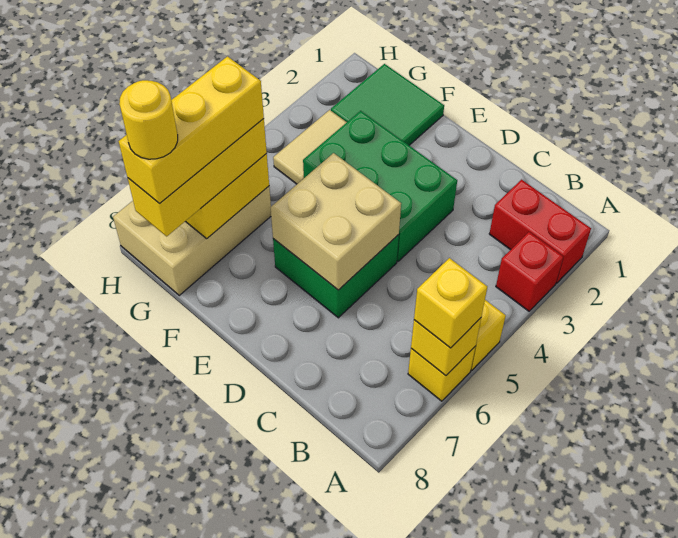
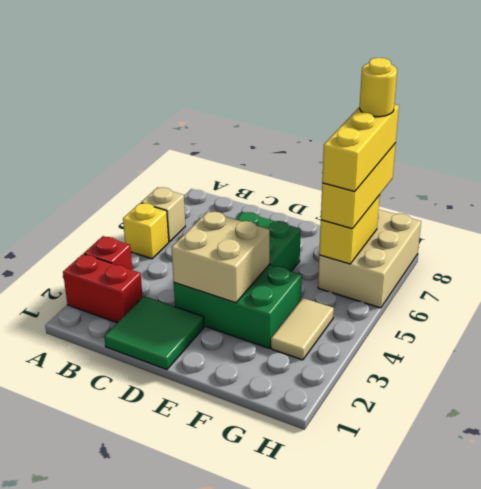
yellow brick A6 level 1 -> tan brick A6 level 1
yellow brick A6 level 2 -> none
yellow brick A6 level 3 -> none
tan brick D5:E6 level 2 -> tan brick D3:E4 level 2
green tile F1:G2 level 1 -> green tile C1:D2 level 1

